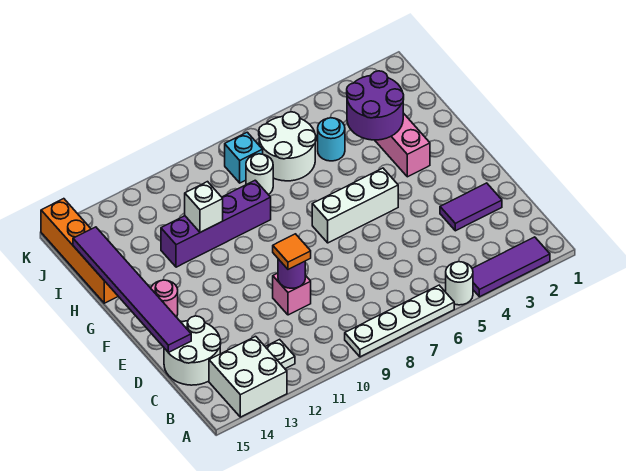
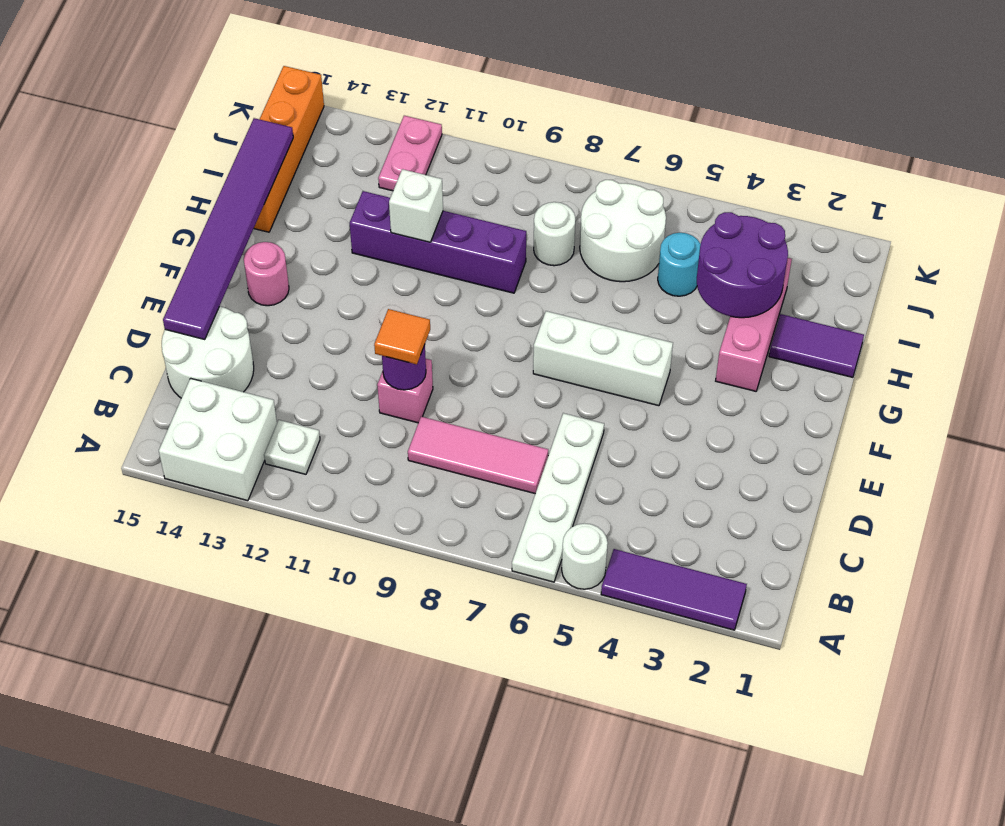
white plate A6:A9 level 1 -> white plate A6:D6 level 1
none -> pink tile C7:C9 level 1
purple tile D2:D3 level 1 -> purple tile H1:H2 level 1
cyan brick J8 level 1 -> none
none -> pink plate J12:K12 level 1

